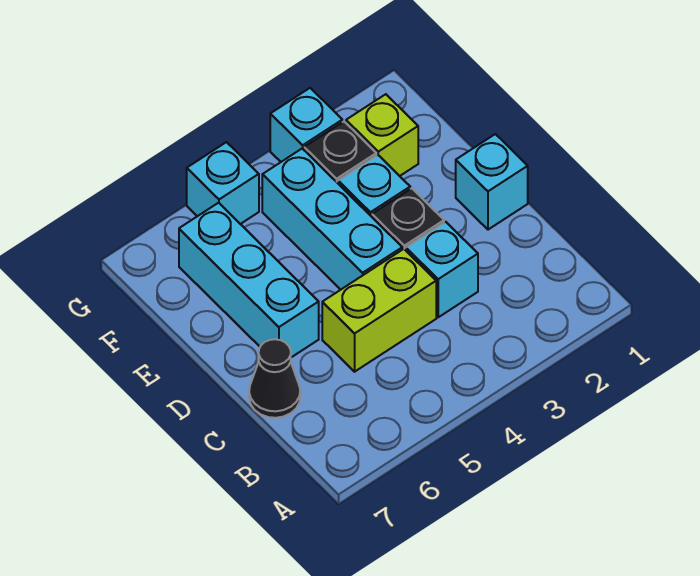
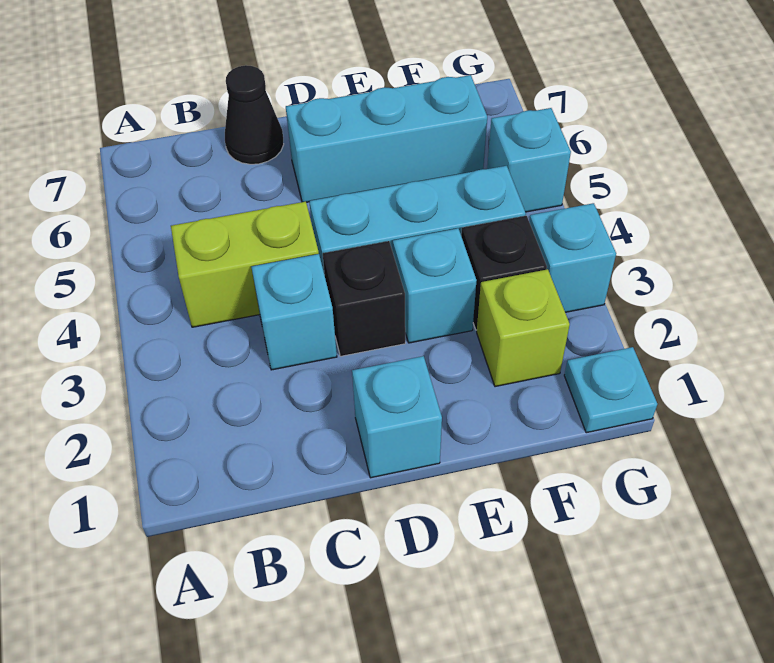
lime brick C4:C5 level 1 -> lime brick B4:C4 level 1
none -> cyan plate G1 level 1

